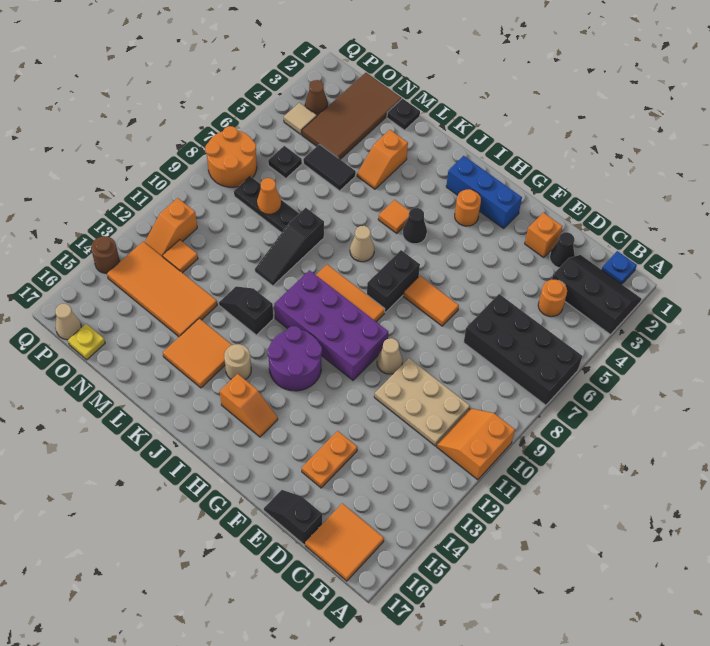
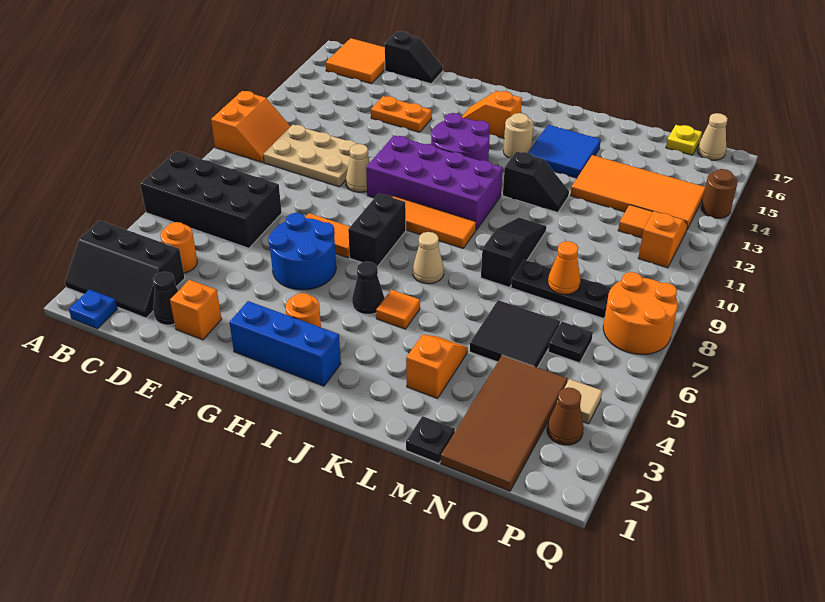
orange plate E14:E15 level 1 -> orange plate E14:F14 level 1
none -> blue round brick F5:G6 level 1
orange tile K14:L15 level 1 -> blue tile K14:L15 level 1
black tile M5:N5 level 1 -> black tile M5:N6 level 1

